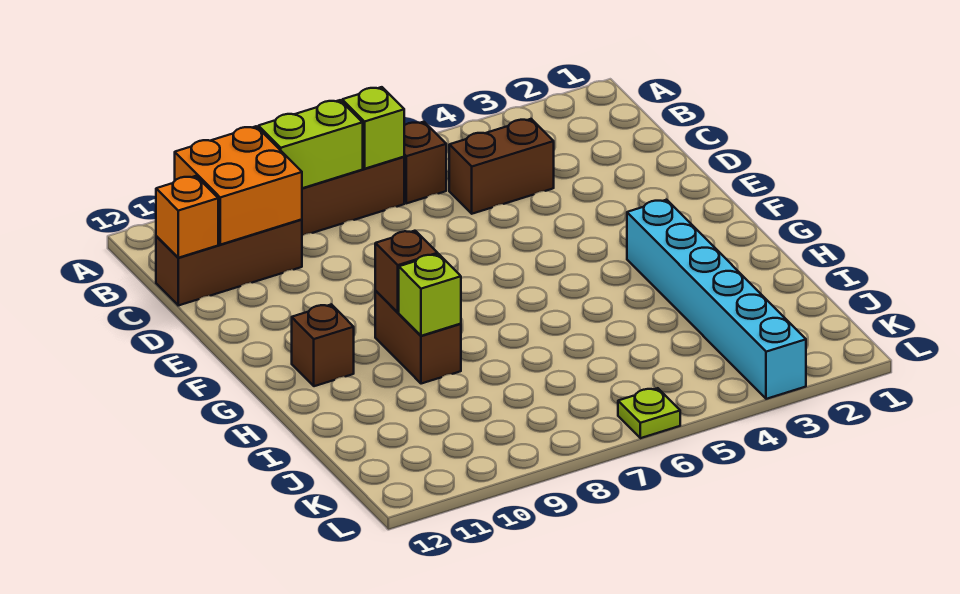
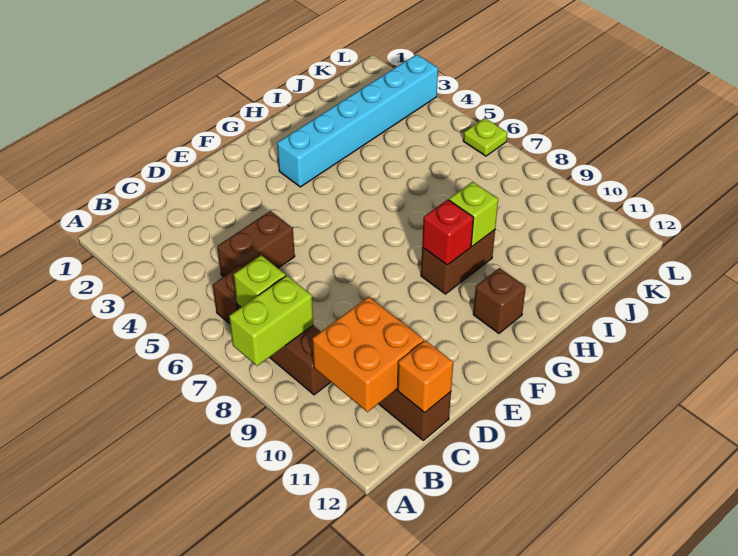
lime brick B8:B9 level 2 -> lime brick A8:B8 level 2
brown brick C4:C5 level 1 -> brown brick C5:D5 level 1
brown brick G9 level 2 -> red brick G9 level 2

